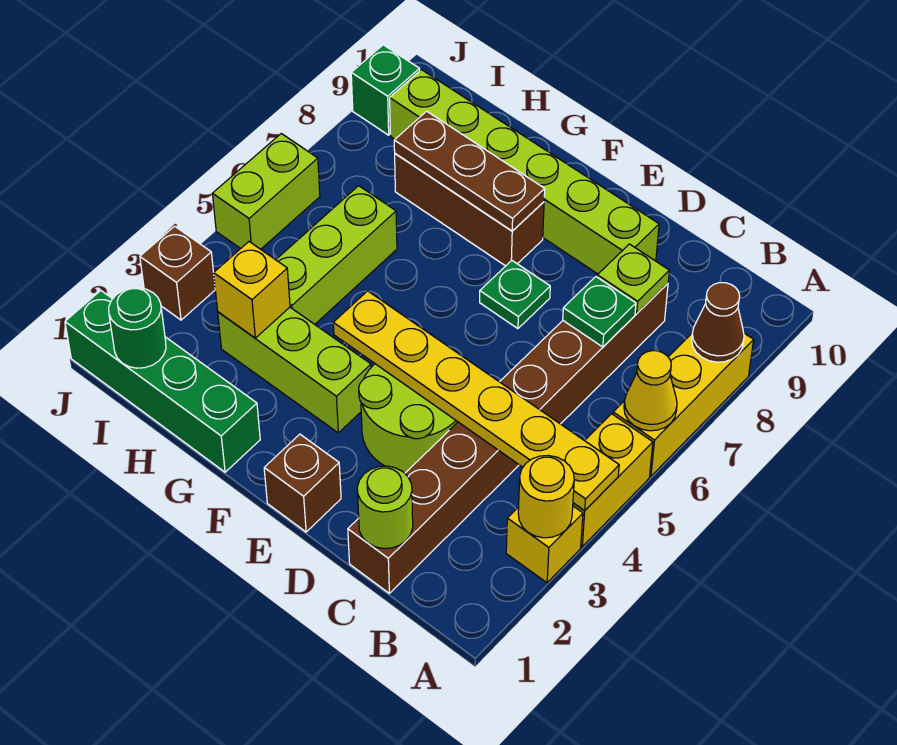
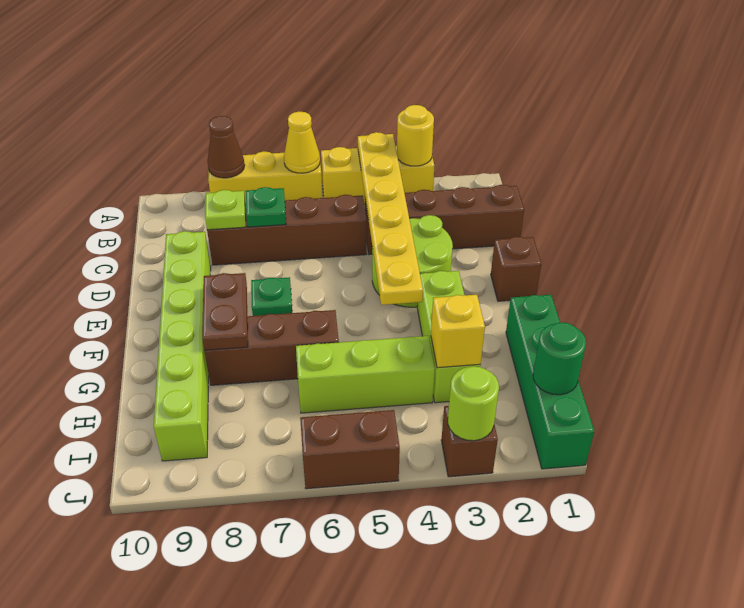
lime round brick C1 level 2 -> lime round brick J3 level 2
brown brick F8:H8 level 1 -> brown brick G6:G8 level 1
brown plate F8:H8 level 2 -> brown plate F8:G8 level 2
lime brick J5:J6 level 1 -> brown brick J5:J6 level 1
green brick J9 level 1 -> none

